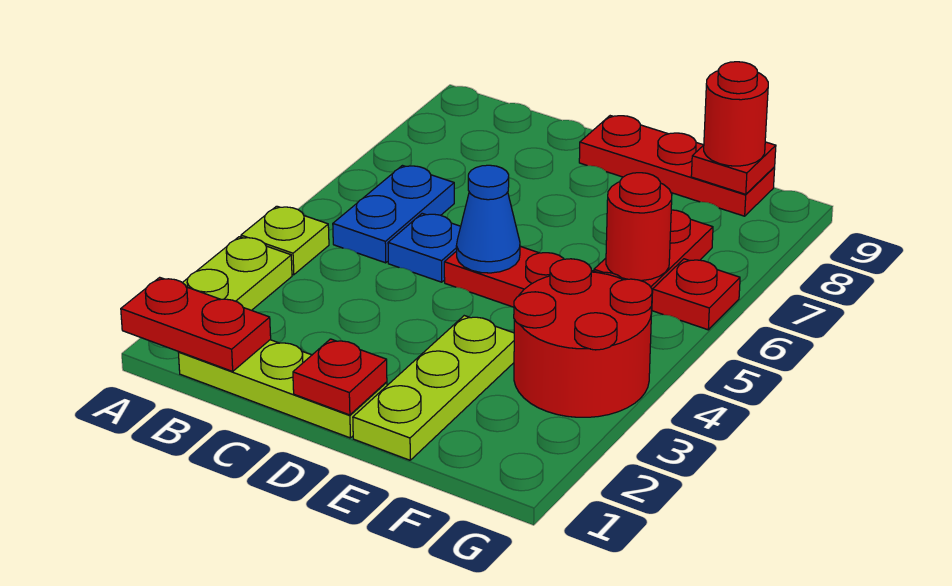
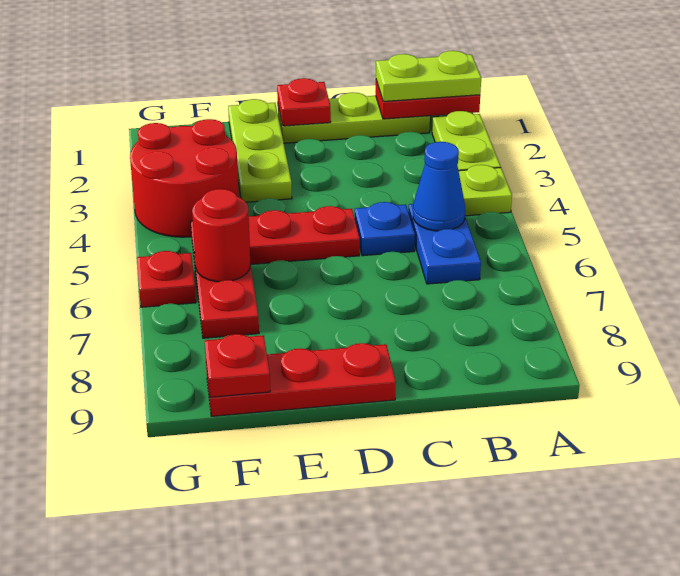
none -> lime plate A1:B1 level 3
blue cone D5 level 2 -> blue cone B5 level 2
red round brick F9 level 3 -> none

